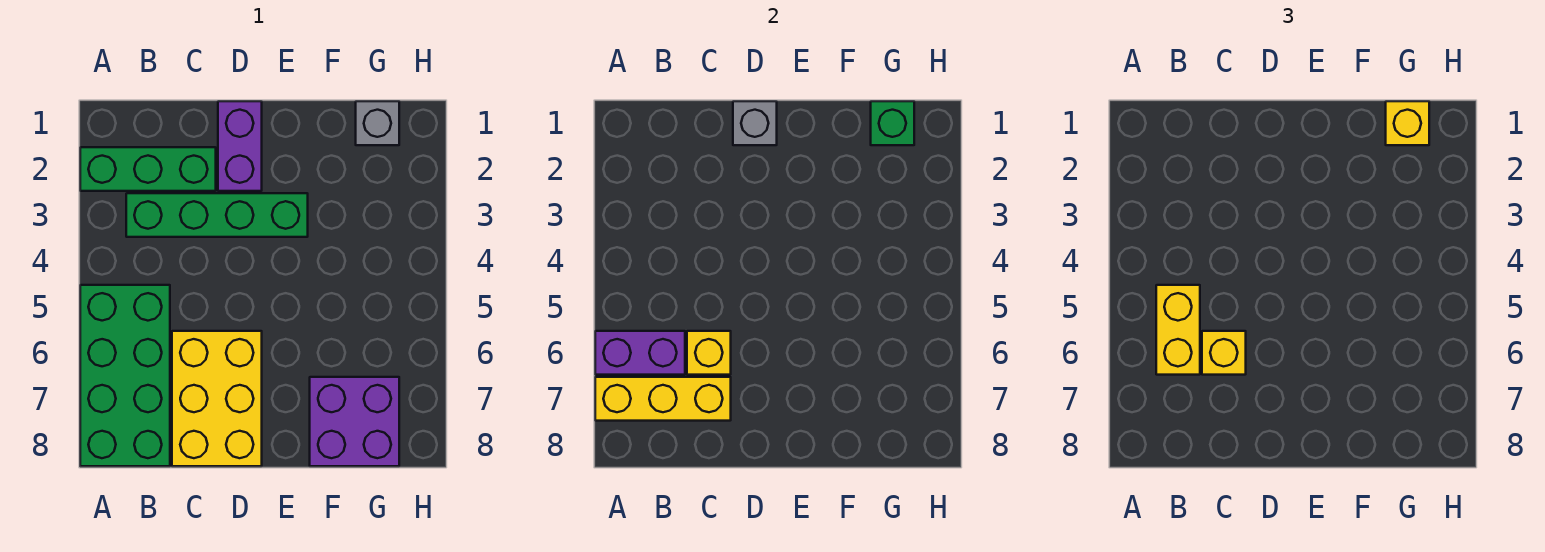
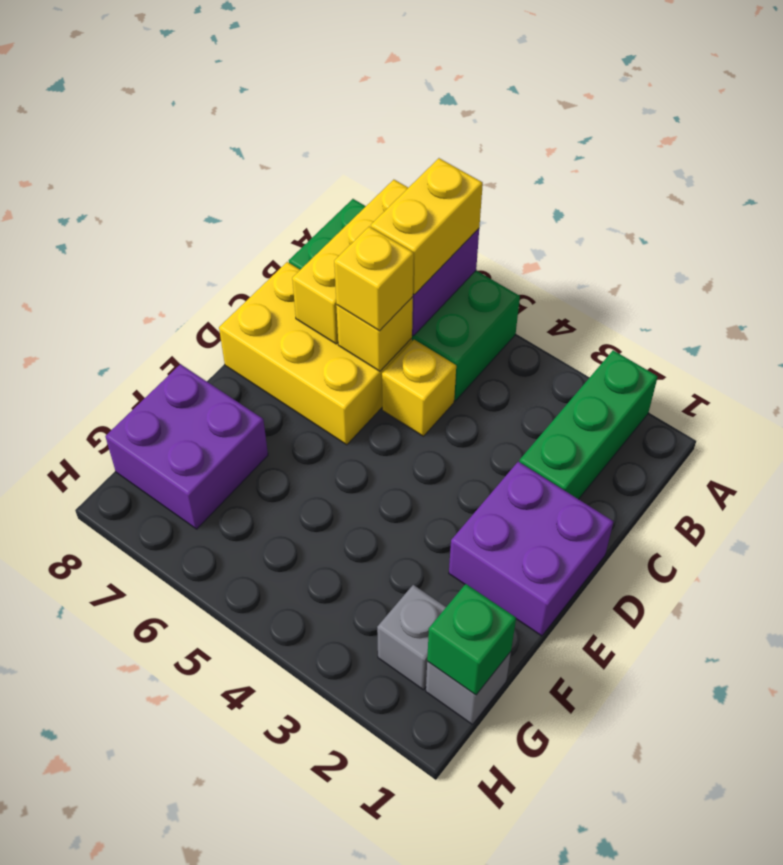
green brick B3:E3 level 1 -> none
yellow brick B5:B6 level 3 -> yellow brick A6:B6 level 3
purple brick D1:D2 level 1 -> purple brick D1:E2 level 1
grey brick D1 level 2 -> grey brick G2 level 1
yellow brick G1 level 3 -> yellow brick C5 level 1

